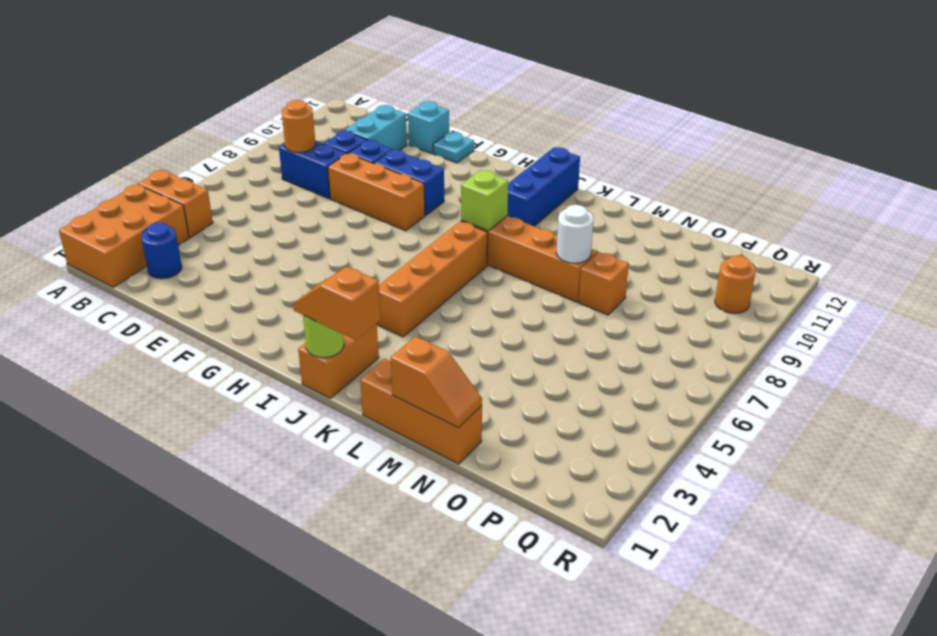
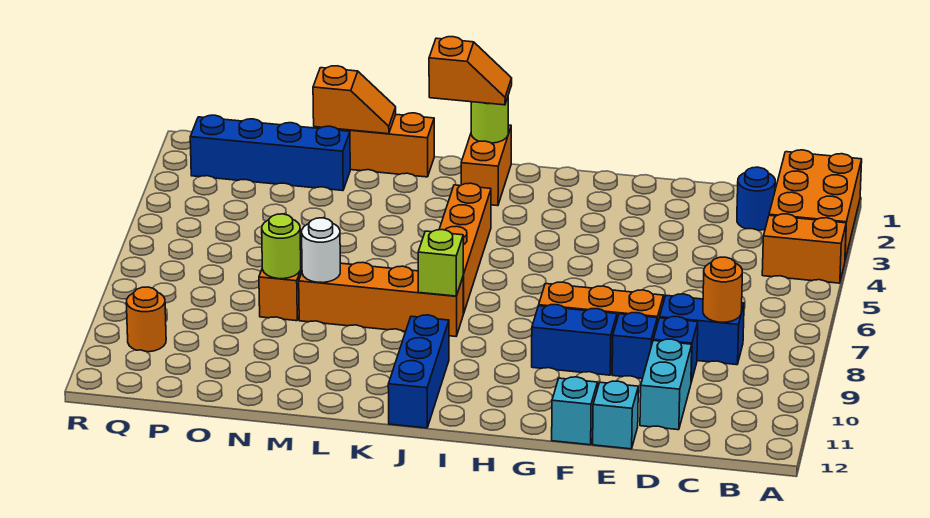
cyan plate F12 level 1 -> cyan brick F12 level 1
orange slope M1:N1 level 2 top M -> orange slope M1:N1 level 2 top N
none -> blue brick N2:Q2 level 1
none -> lime round brick N8 level 2

